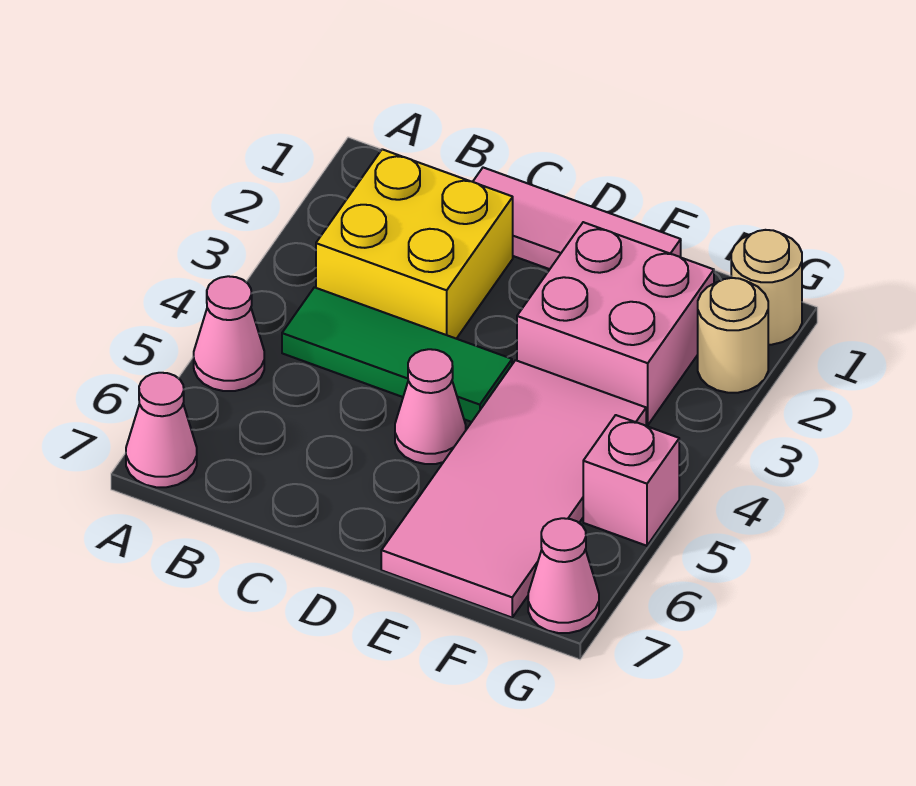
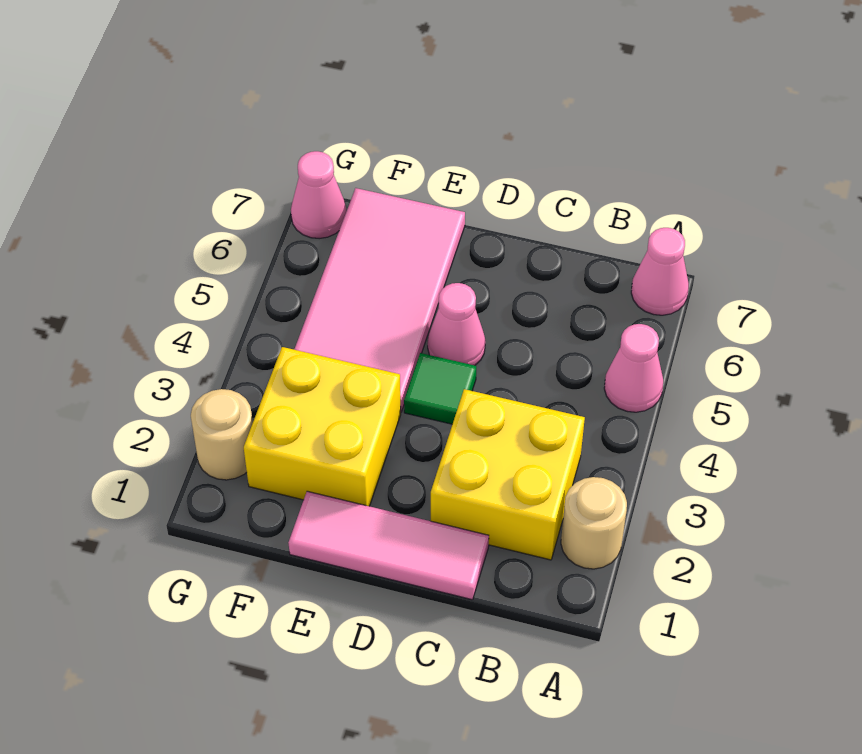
green tile B4:D4 level 1 -> green tile D4 level 1
pink brick E2:F3 level 1 -> yellow brick E2:F3 level 1
tan round brick G1 level 1 -> tan round brick A2 level 1
pink brick G5 level 1 -> none

